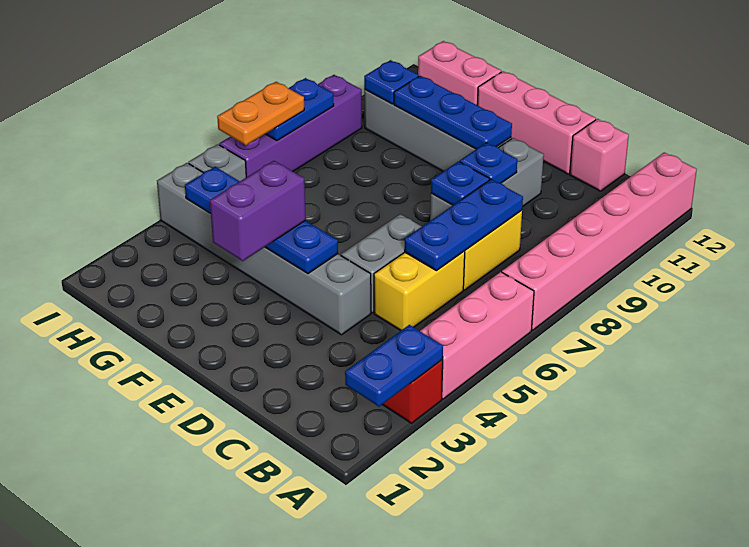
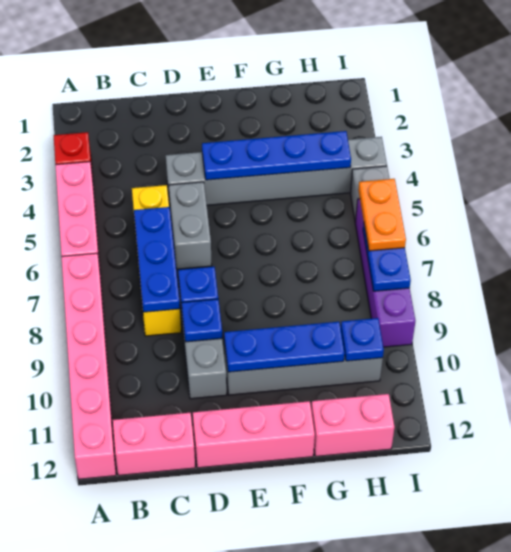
blue plate A2:A3 level 2 -> none
pink brick C12 level 1 -> pink brick B12:C12 level 1
purple brick F3:F4 level 3 -> none

